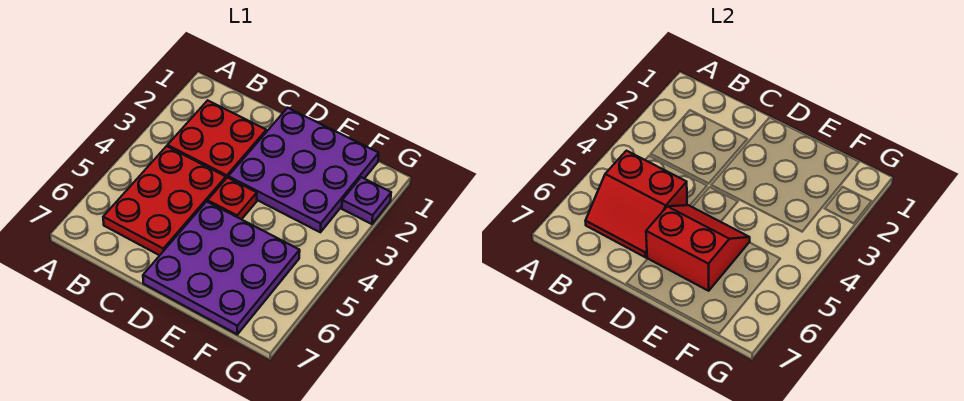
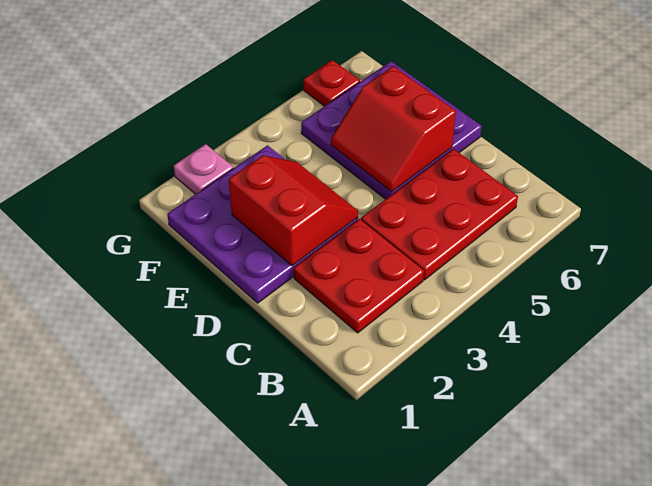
red slope B5:C6 level 2 top 5 -> red slope D2:E3 level 2 top 2
red plate D4 level 1 -> red plate G6 level 1
purple plate G2 level 1 -> pink plate G2 level 1

